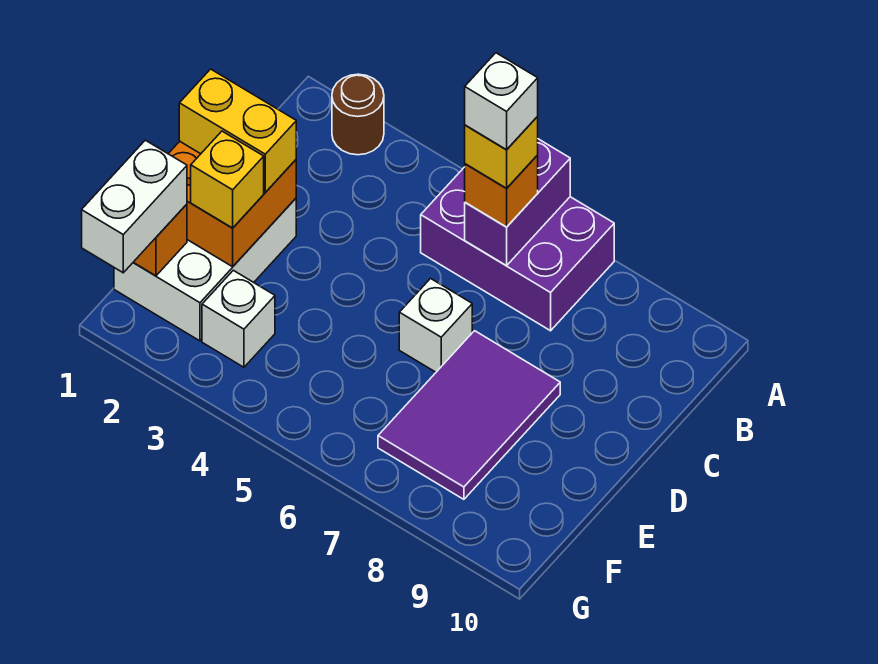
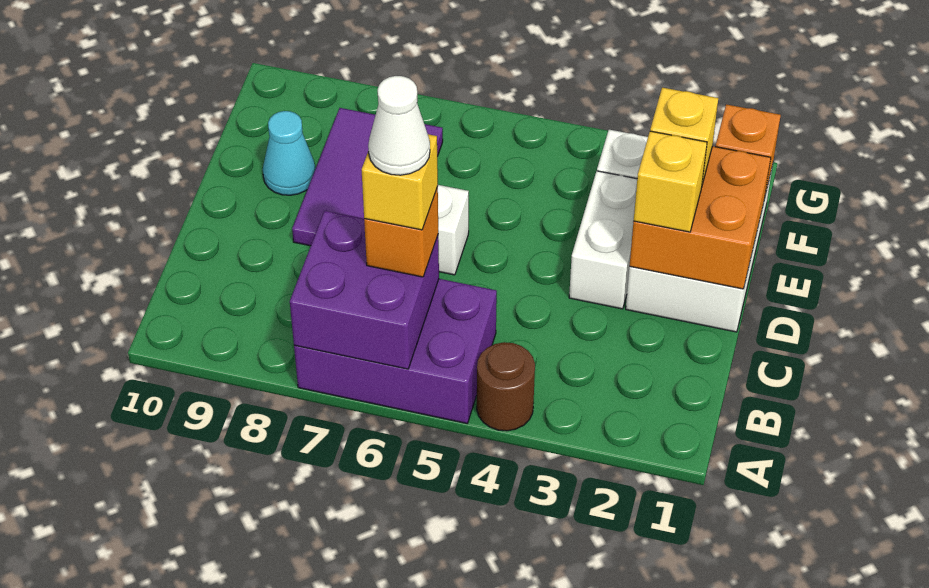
brown round brick A2 level 1 -> brown round brick A4 level 1
purple brick A6:B6 level 2 -> purple brick A6:B7 level 2
white brick B6 level 5 -> white cone B6 level 5
yellow brick D1:D2 level 3 -> yellow brick D2 level 3
none -> cyan cone E9 level 1
white brick F1:G1 level 3 -> white brick D3:E3 level 1

